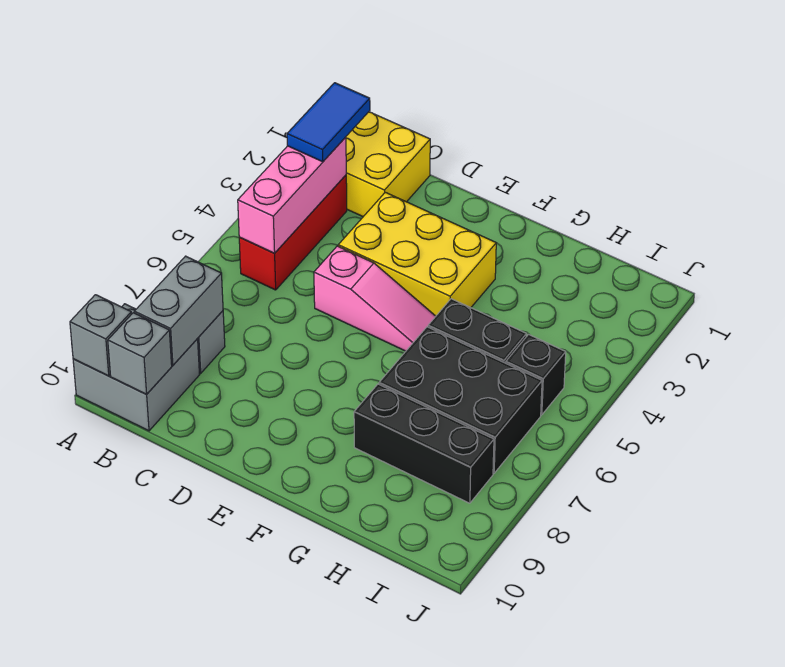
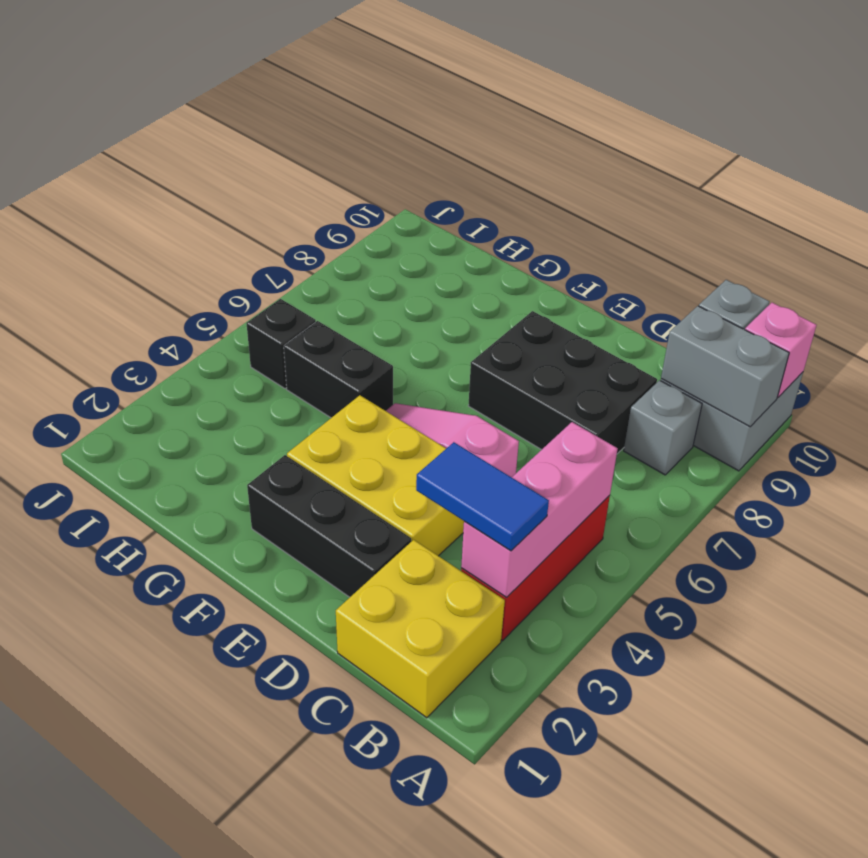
grey brick A10 level 2 -> pink brick A10 level 2
blue tile B2:B3 level 3 -> blue tile B3:C3 level 3
grey brick B8:B9 level 2 -> grey brick A9:B9 level 2
black brick G6:I7 level 1 -> black brick C7:E8 level 1
black brick G8:I8 level 1 -> black brick D2:F2 level 1

